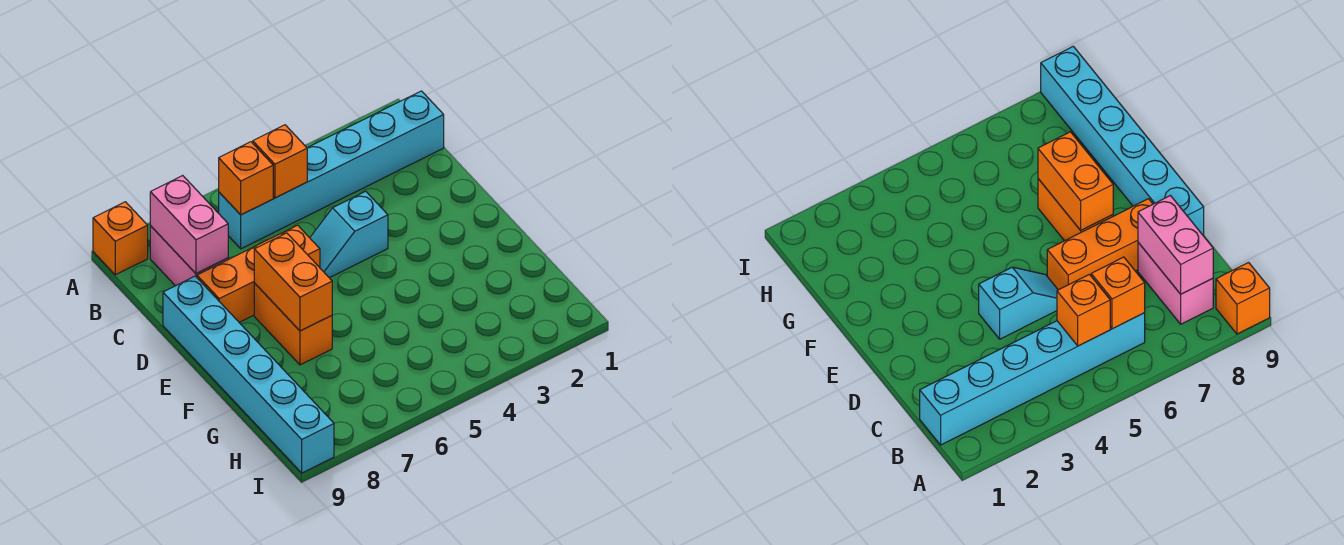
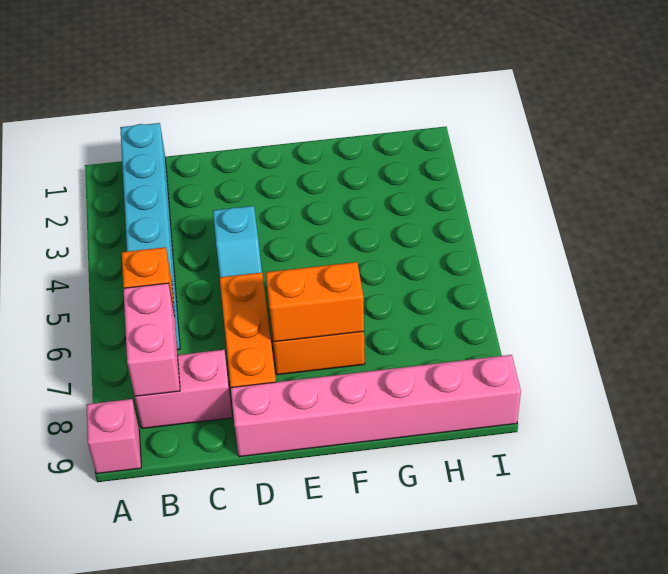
orange brick A9 level 1 -> pink brick A9 level 1
orange brick B5 level 2 -> none
pink brick B8:C8 level 2 -> pink brick B7:B8 level 2
cyan brick D9:I9 level 1 -> pink brick D9:I9 level 1

